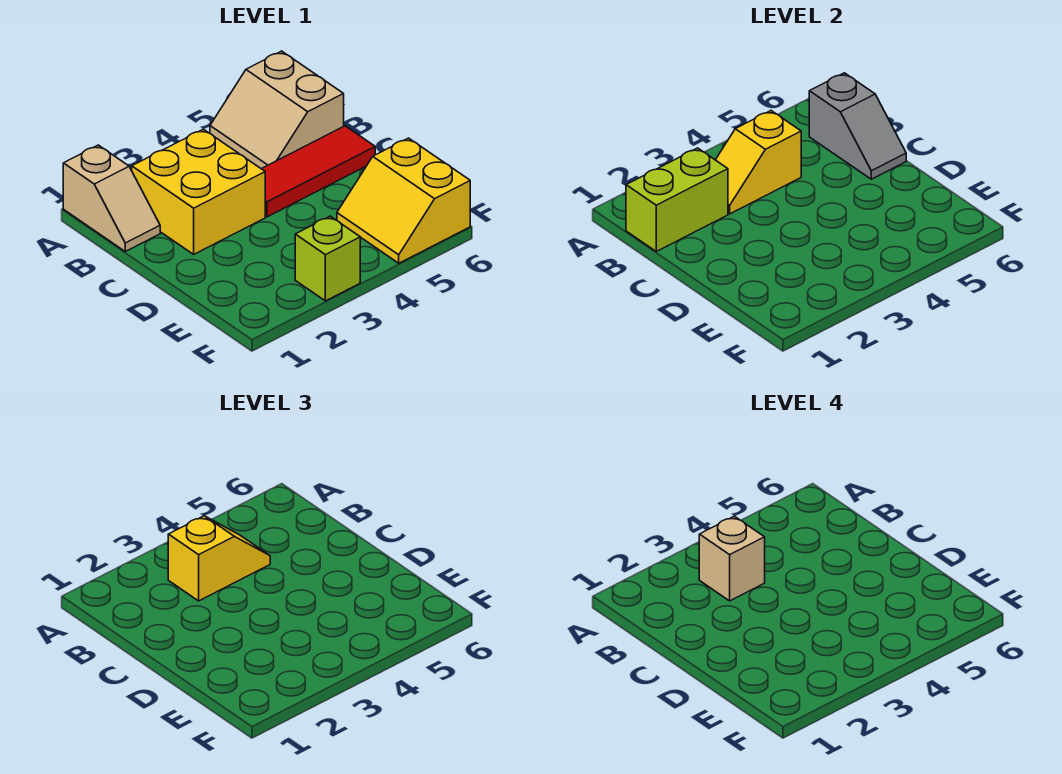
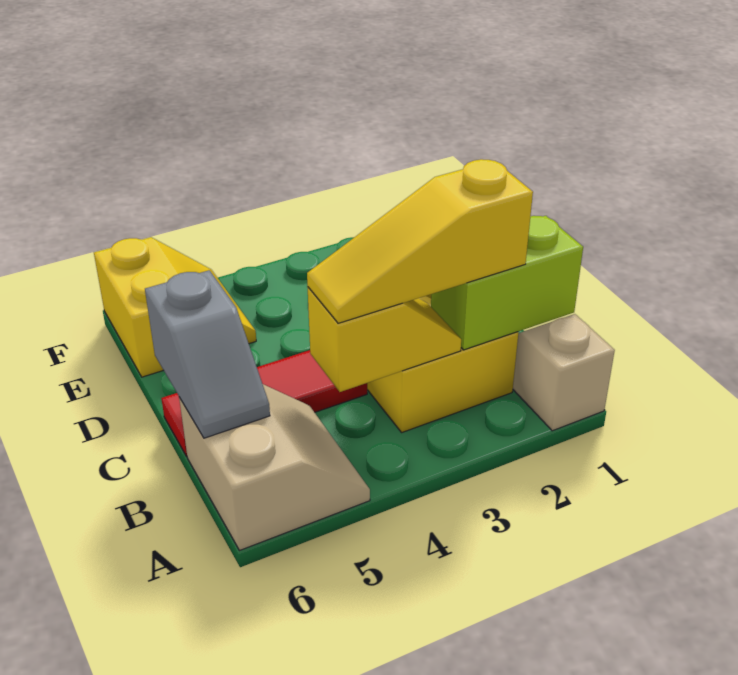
yellow slope B3:B4 level 3 top 3 -> yellow slope B2:B4 level 3 top 2
tan brick B3 level 4 -> none
grey slope B6:C6 level 2 top B -> grey slope B6:C6 level 2 top C
lime brick F3 level 1 -> none

